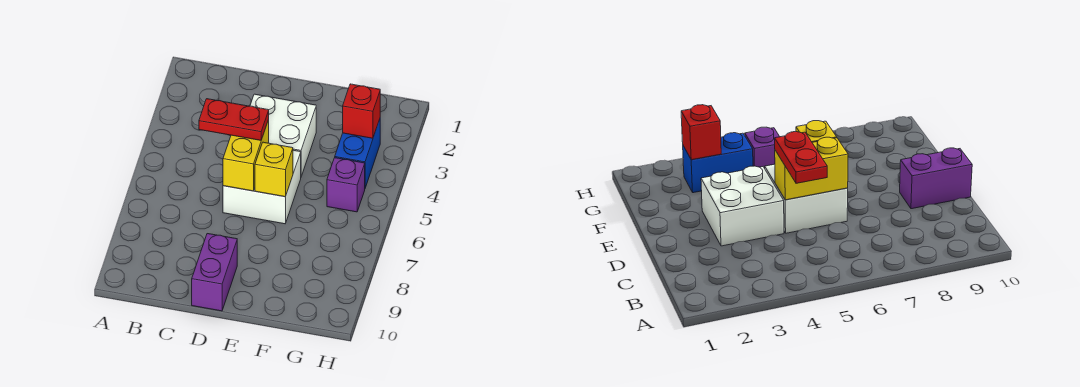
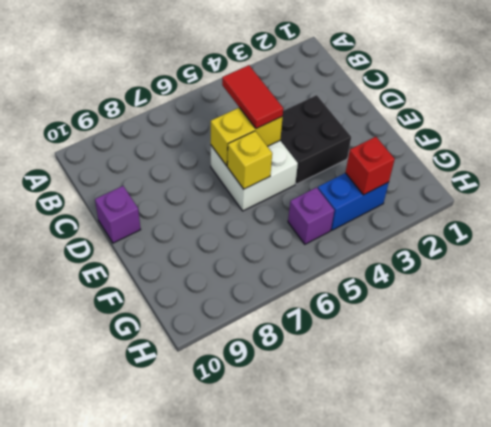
red plate C5:D5 level 3 -> red tile C5:D5 level 3
white brick D3:E4 level 1 -> black brick D3:E4 level 1
purple brick D9:D10 level 1 -> purple brick D10 level 1

